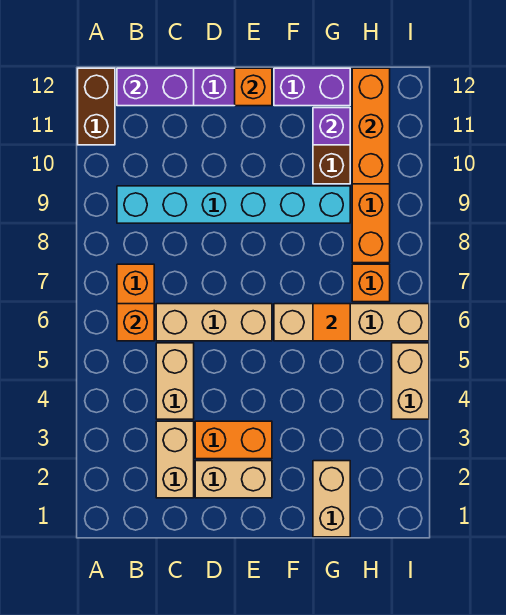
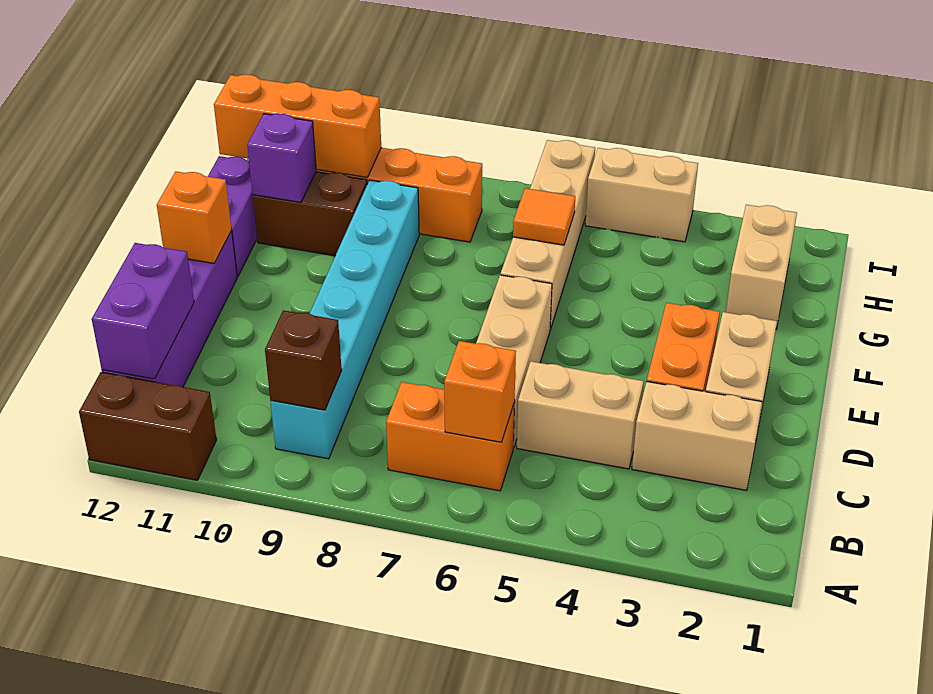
none -> brown brick B9 level 2
tan brick G1:G2 level 1 -> tan brick G2:H2 level 1
orange brick H7 level 1 -> none

